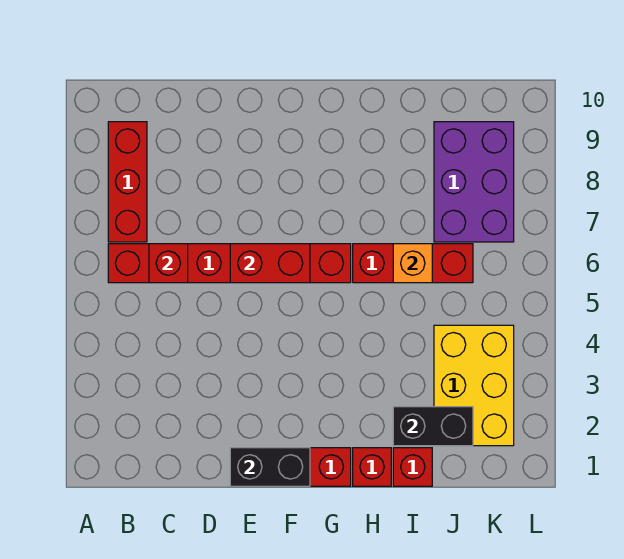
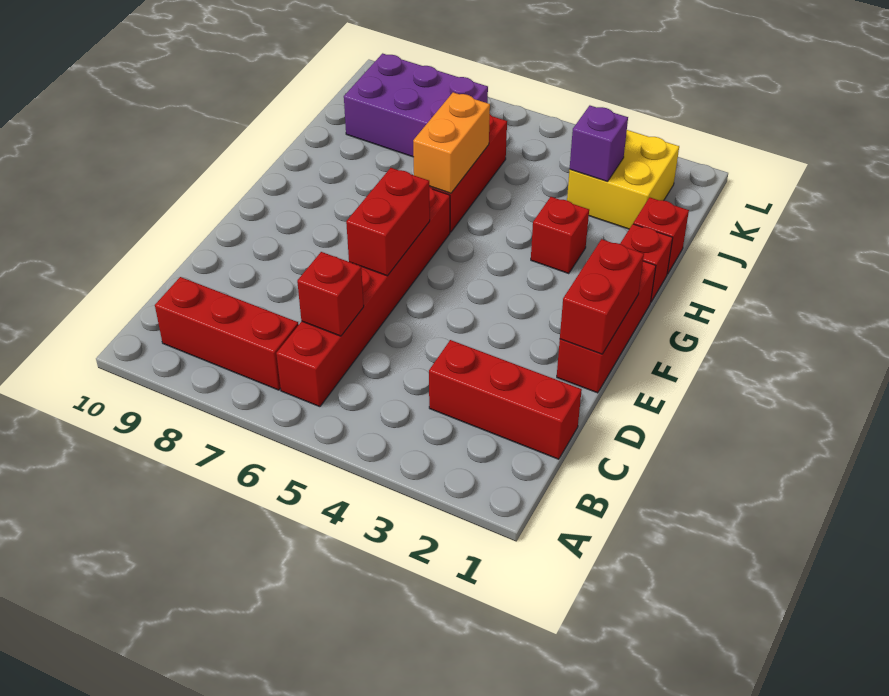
none -> red brick C1:C3 level 1
black brick E1:F1 level 2 -> red brick E1:F1 level 2
none -> red brick H3 level 1
black brick I2:J2 level 2 -> none
orange brick I6 level 2 -> orange brick H6:I6 level 2
yellow brick J2:K4 level 1 -> yellow brick J2:K3 level 1
none -> purple brick J3 level 2

